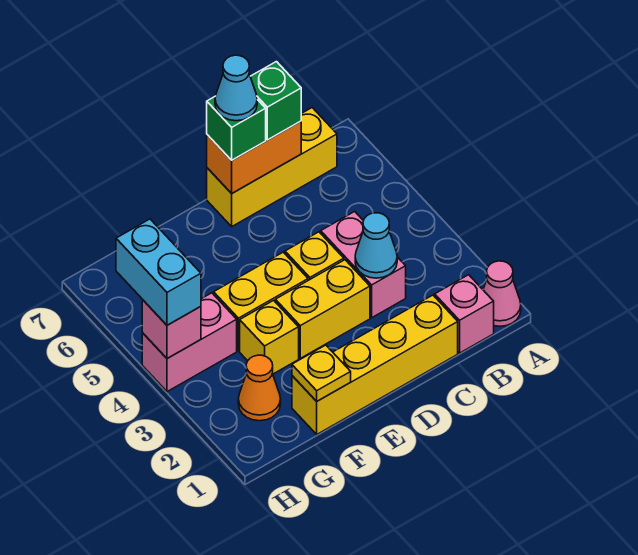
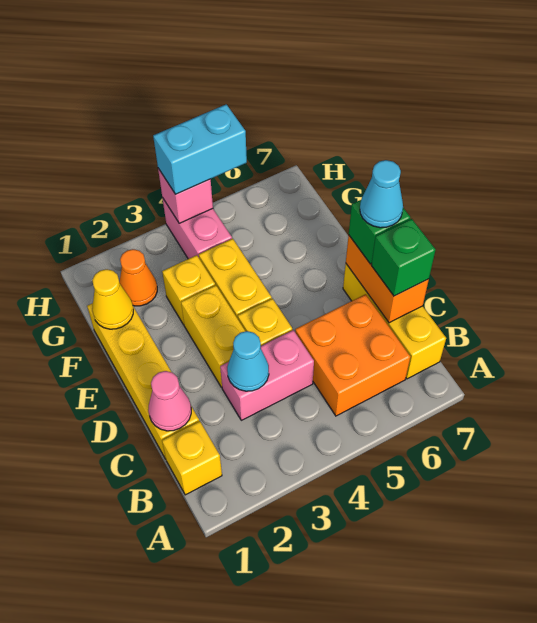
pink cone A1 level 1 -> pink cone C1 level 2
pink brick B1 level 1 -> yellow brick B1 level 1
none -> orange brick B5:C6 level 1
yellow plate F1 level 2 -> yellow cone F1 level 2

